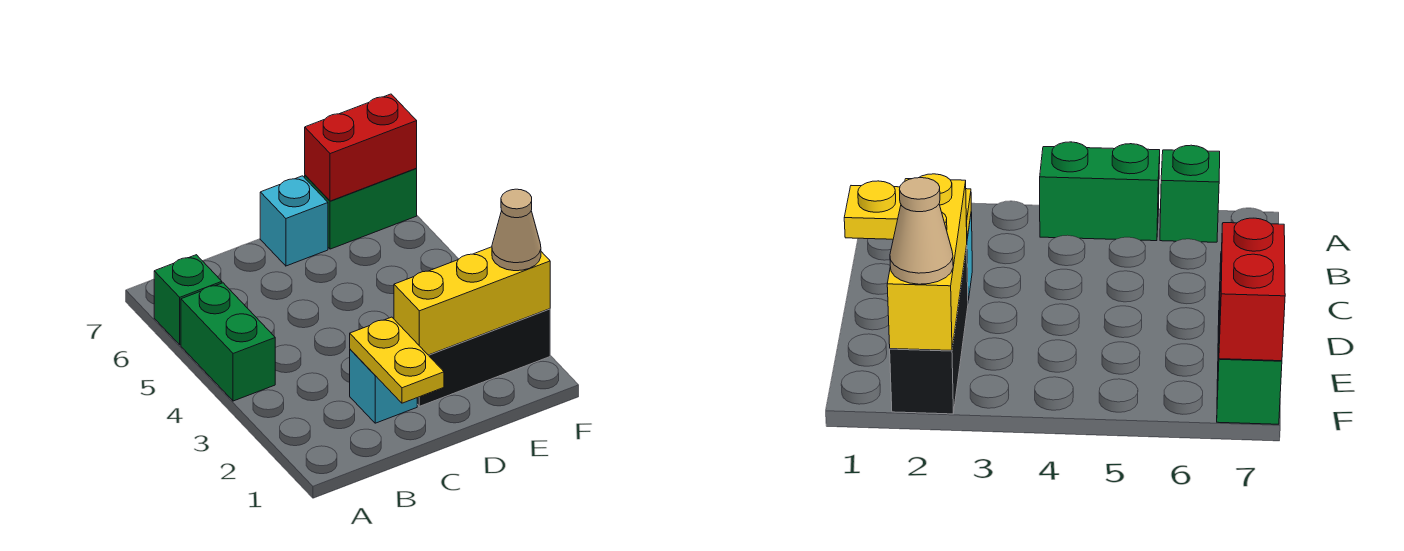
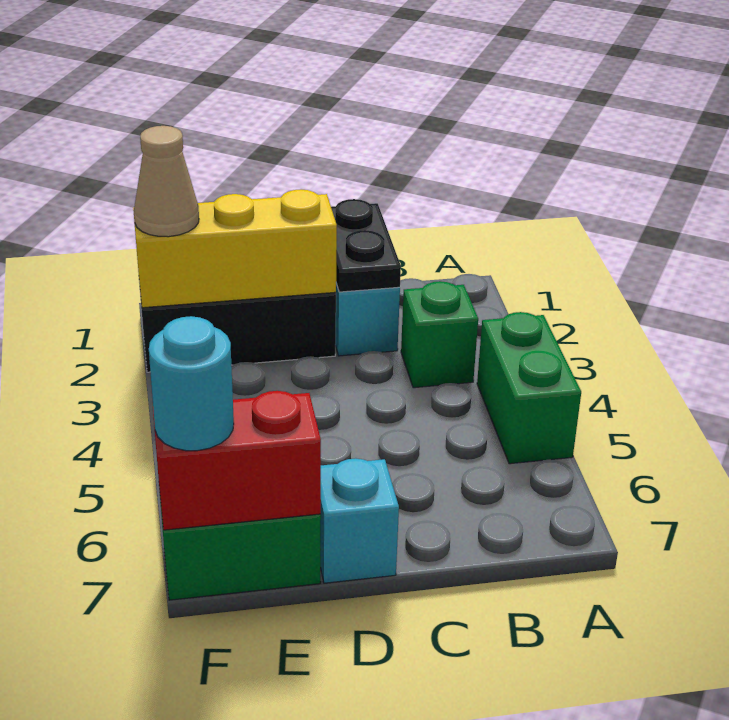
green brick A6 level 1 -> green brick B3 level 1
yellow plate C1:C2 level 2 -> black plate C1:C2 level 2
none -> cyan round brick F7 level 3

